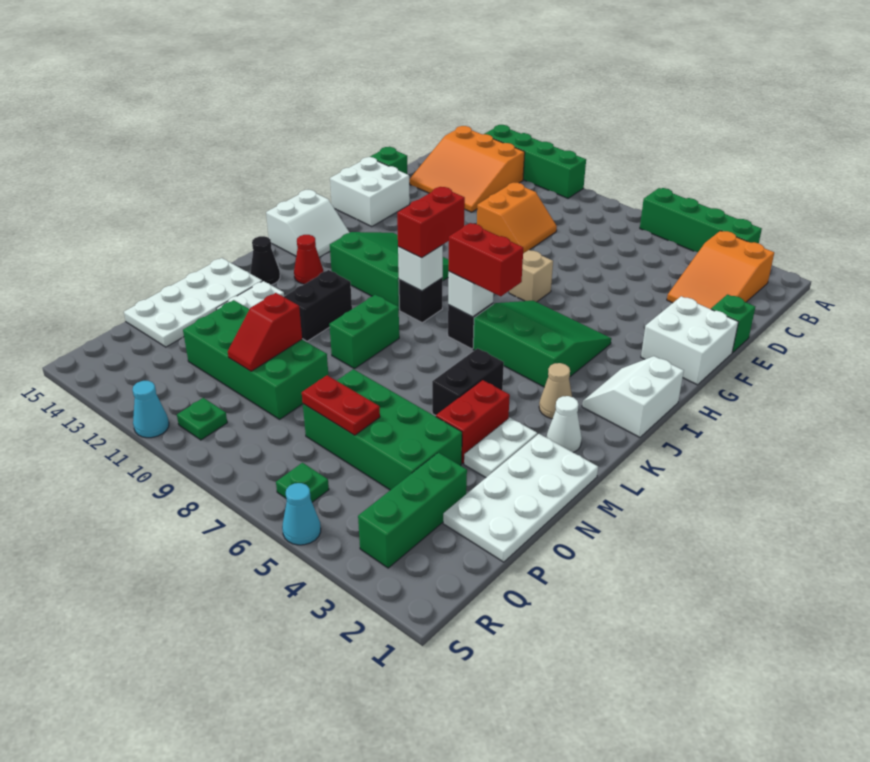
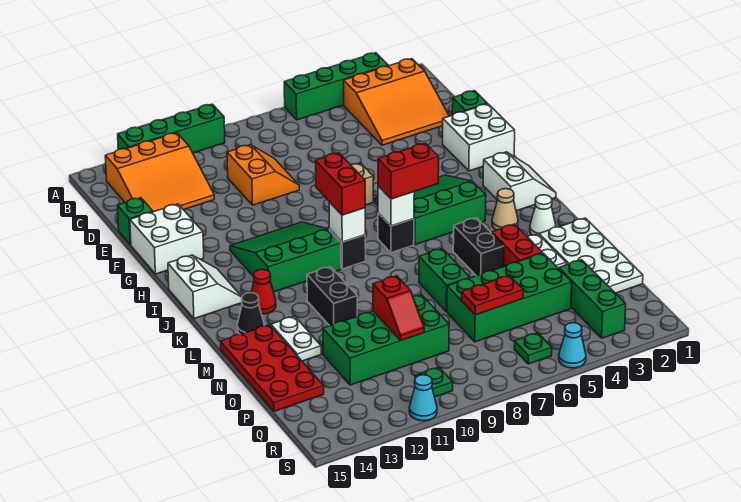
orange slope B2:D3 level 1 top B -> orange slope B2:D4 level 1 top B
white slope I1:J2 level 1 top 1 -> white slope I1:J2 level 1 top 2
green brick L9:M9 level 1 -> green brick M7:N7 level 1
white plate M14:P15 level 1 -> red plate M14:P15 level 1

